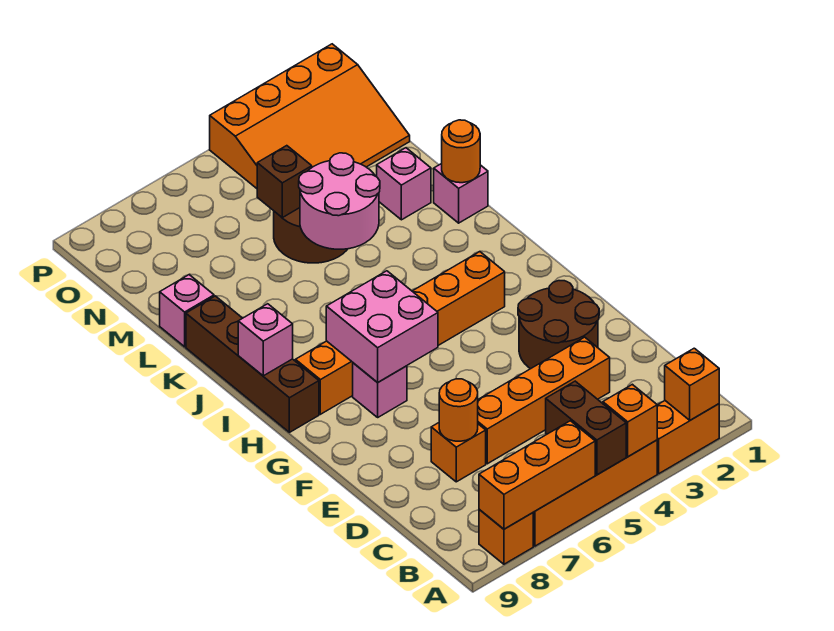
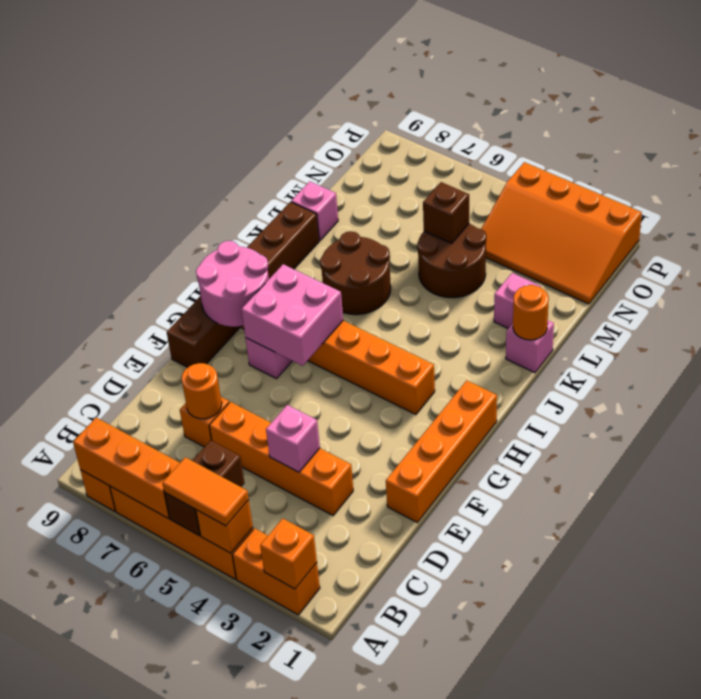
none -> orange tile A4:A5 level 3
none -> orange brick E1:H1 level 1
brown round brick E2:F3 level 1 -> brown round brick J6:K7 level 1
brown brick H9:K9 level 1 -> brown brick F9:K9 level 1
pink brick I9 level 2 -> pink brick D4 level 2
pink round brick K4:L5 level 2 -> pink round brick G8:H9 level 2

